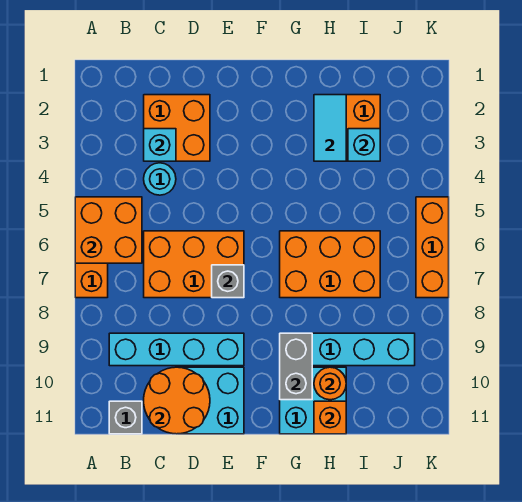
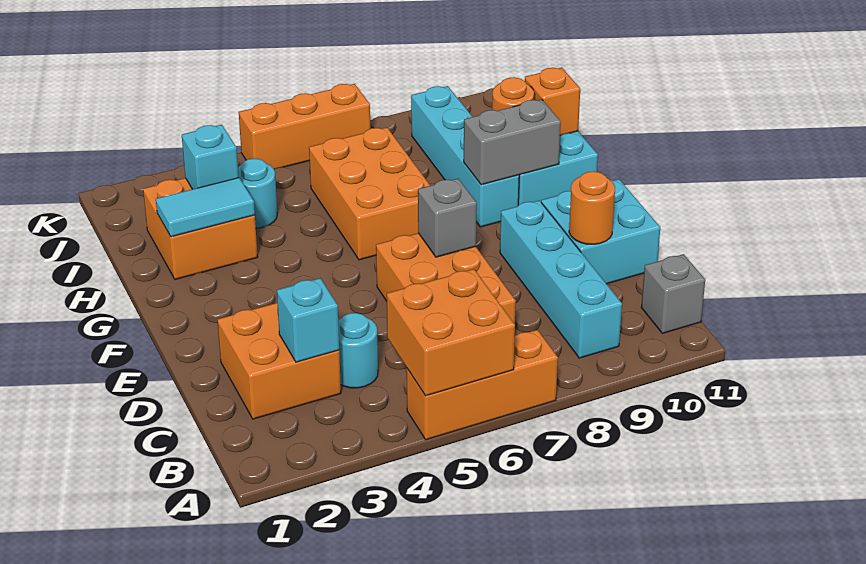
orange round brick C10:D11 level 2 -> orange round brick D10 level 2
none -> cyan round brick I4 level 1

